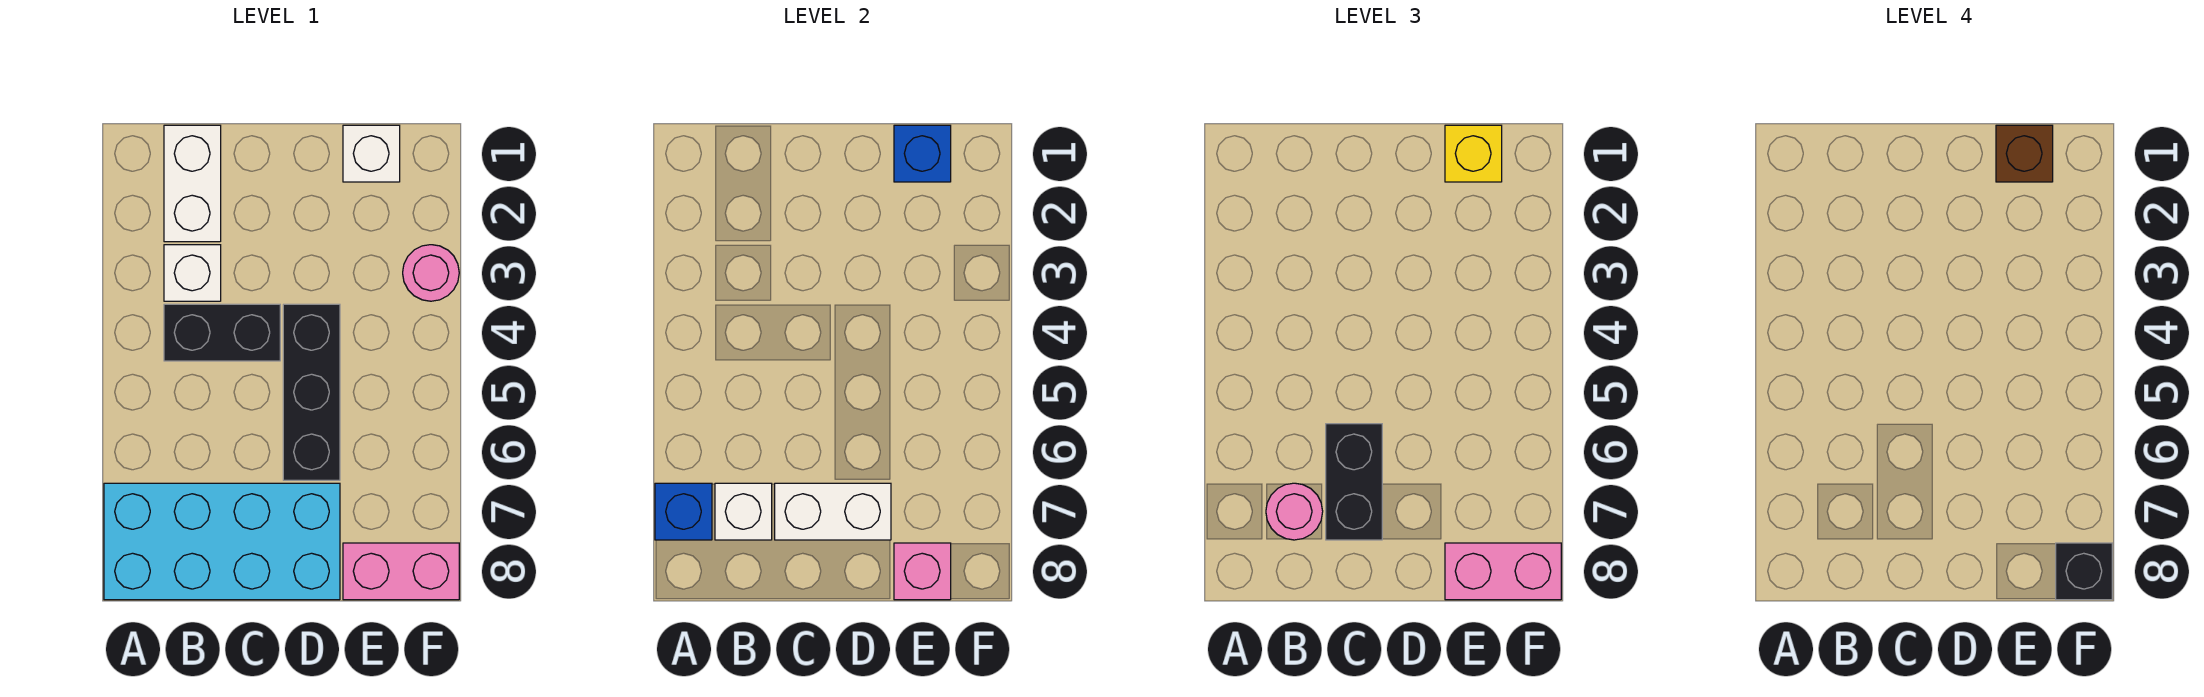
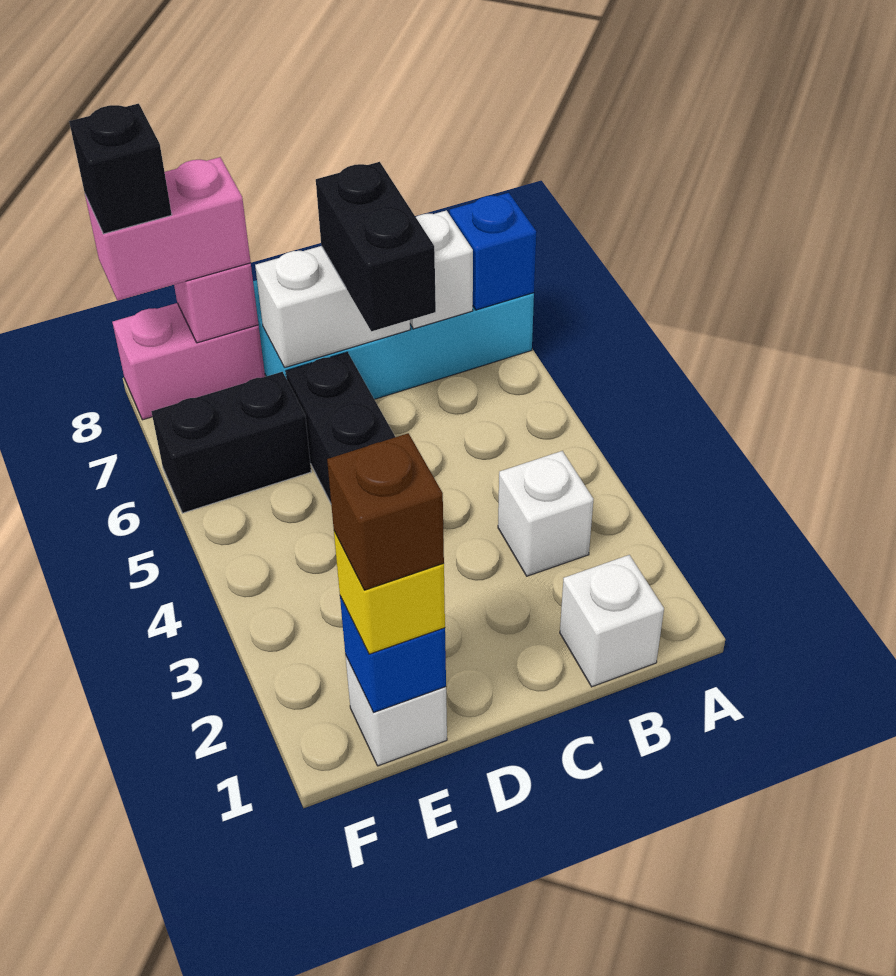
white brick B1:B2 level 1 -> white brick B1 level 1
black brick B4:C4 level 1 -> black brick E6:F6 level 1
pink round brick B7 level 3 -> none
pink round brick F3 level 1 -> none

